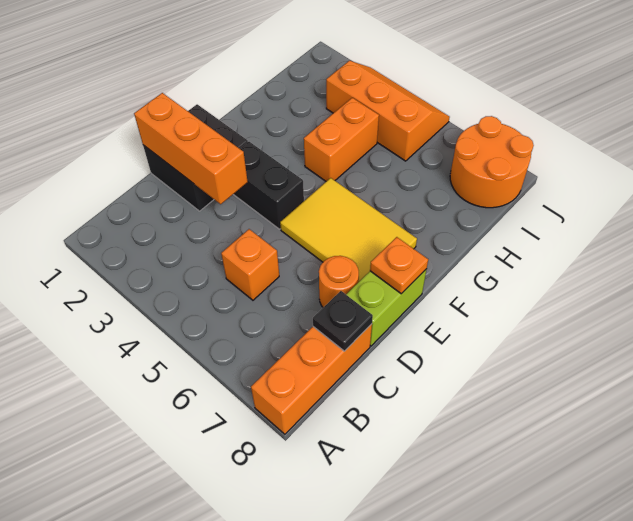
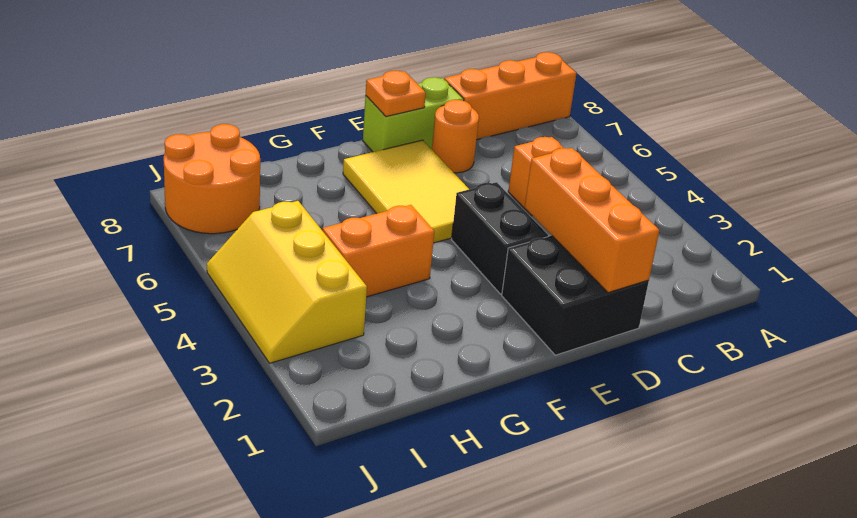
black plate C8 level 2 -> none
orange slope I3:J5 level 1 top I -> yellow slope I3:J5 level 1 top I

